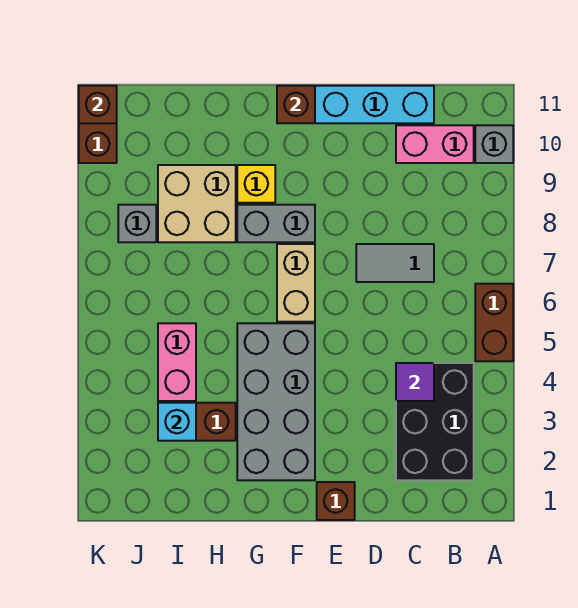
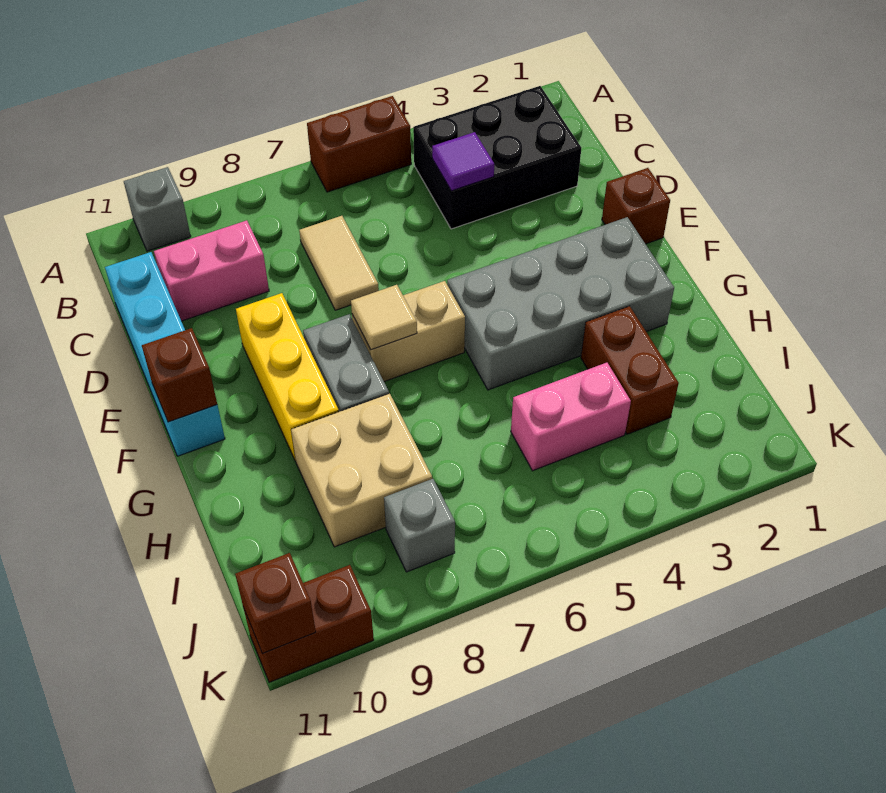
pink brick B10:C10 level 1 -> pink brick C9:C10 level 1
grey tile C7:D7 level 1 -> tan tile C7:D7 level 1
none -> tan tile F7 level 2
yellow brick G9 level 1 -> yellow brick E9:G9 level 1
cyan brick I3 level 2 -> none

